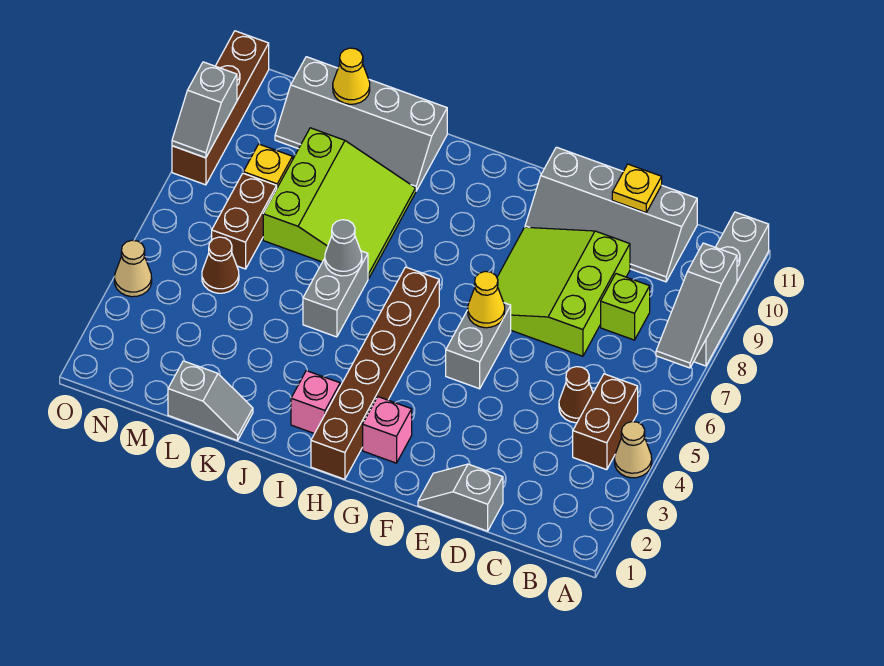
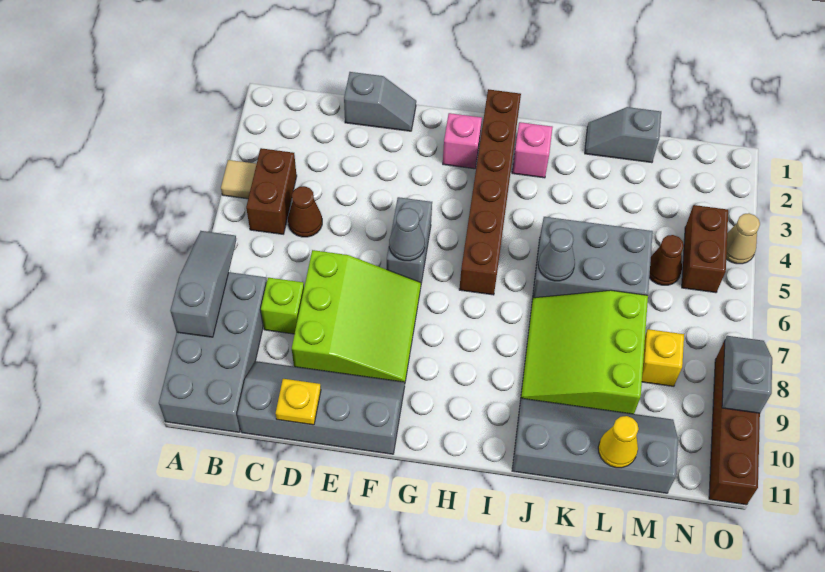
tan cone A4 level 1 -> tan tile A4 level 1
grey brick A8:A11 level 1 -> grey brick A8:B11 level 1
yellow cone F6 level 2 -> grey cone F6 level 2
grey brick J5:J6 level 1 -> grey brick J5:L6 level 1
brown brick M6:M7 level 1 -> brown brick N4:N5 level 1

